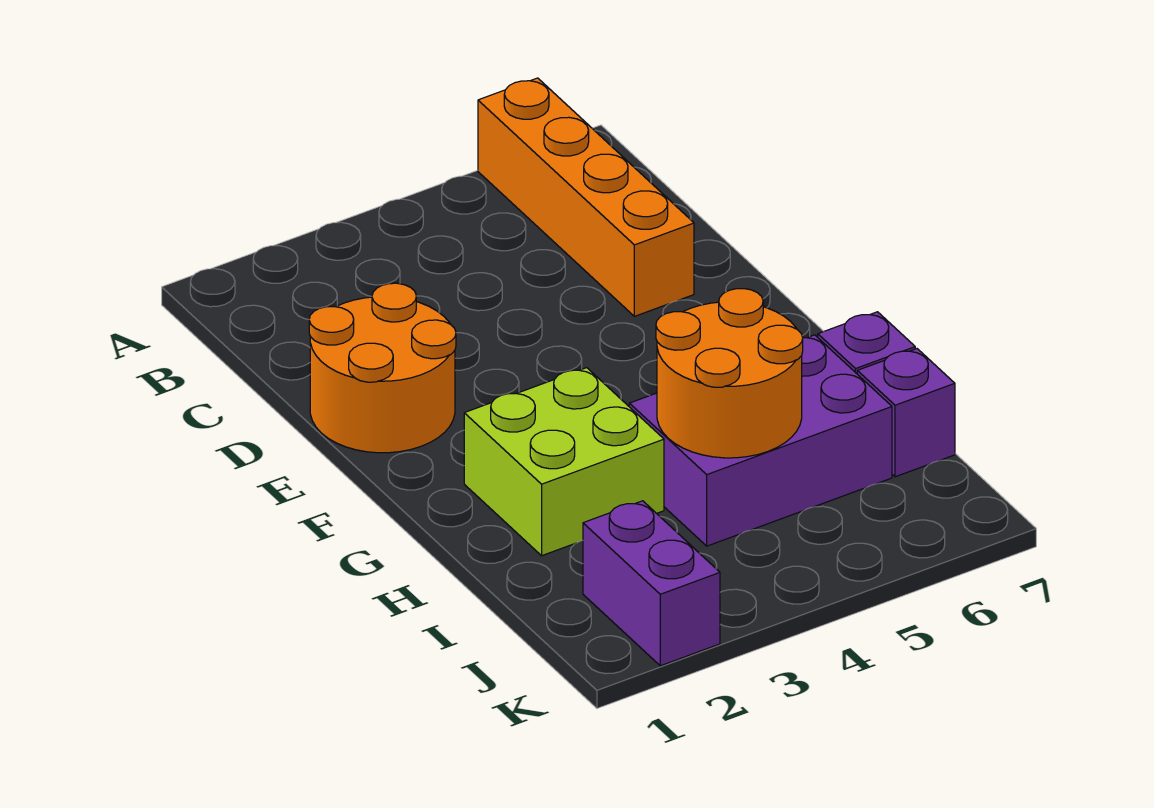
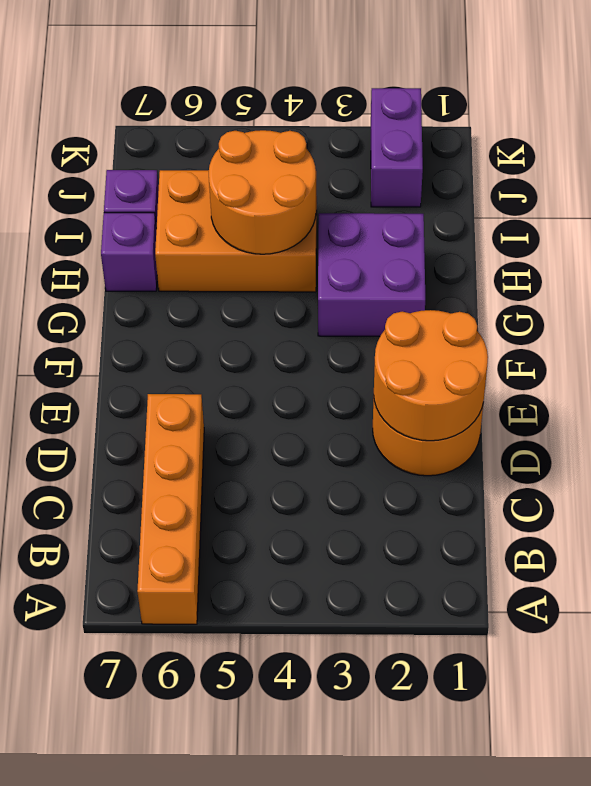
none -> orange round brick D1:E2 level 2
lime brick G2:H3 level 1 -> purple brick G2:H3 level 1
purple brick H4:I6 level 1 -> orange brick H4:I6 level 1

